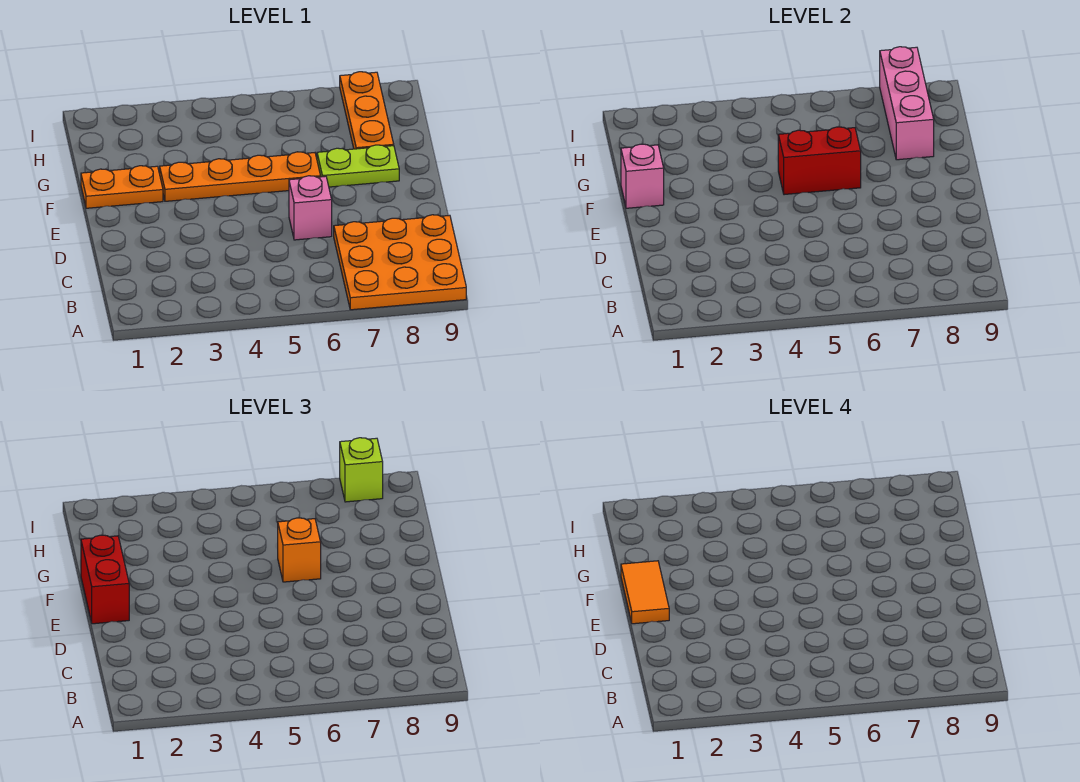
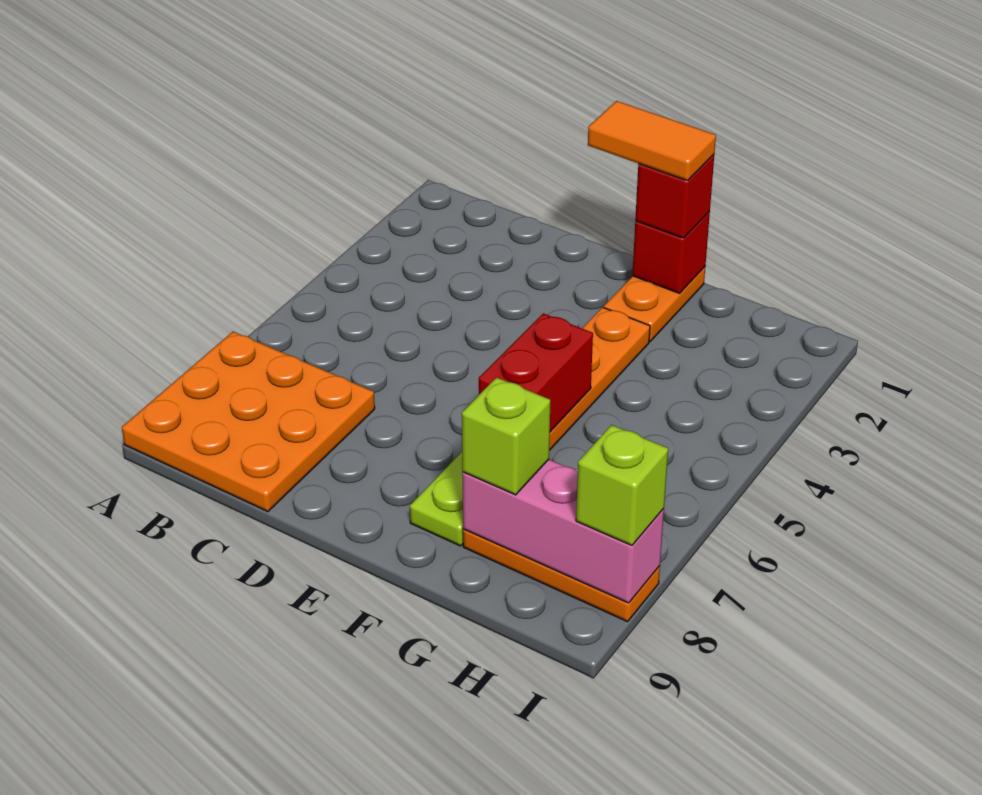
pink brick D6 level 1 -> none
red brick E1:F1 level 3 -> red brick F1 level 3
pink brick F1 level 2 -> red brick F1 level 2
orange brick F6 level 3 -> none
none -> lime brick G8 level 3

